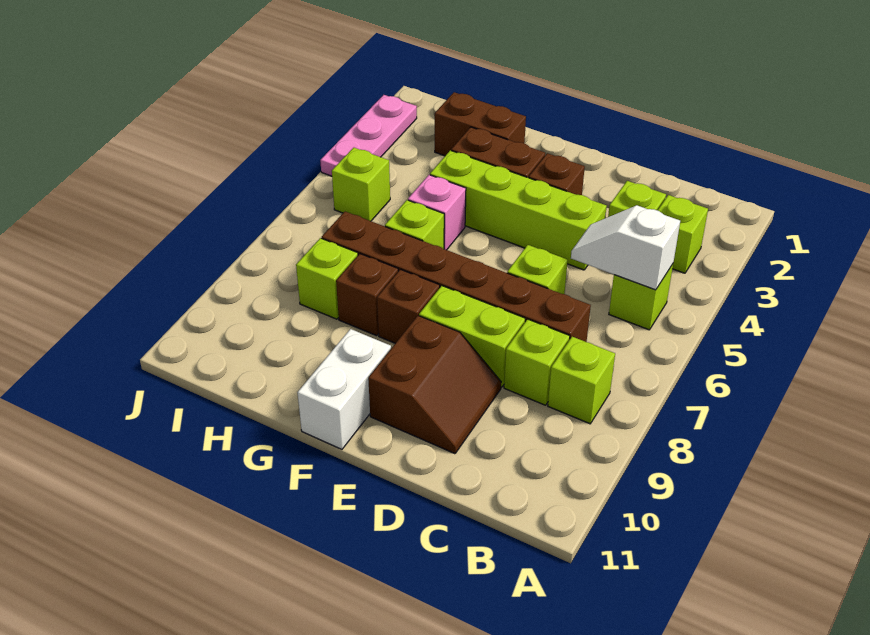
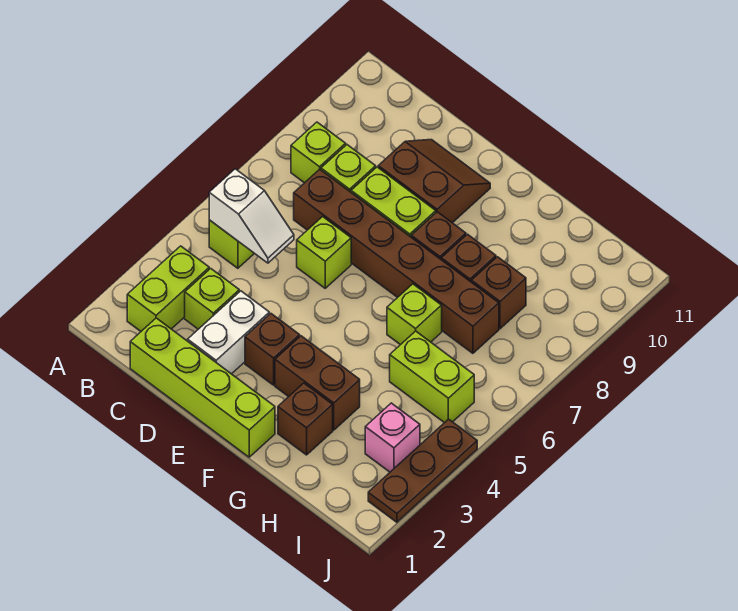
lime brick B3 level 1 -> lime brick B2:B3 level 1
lime brick D4:G4 level 1 -> lime brick C1:F1 level 1
brown slope D9:E10 level 1 top E -> brown slope D9:E10 level 1 top 9
white brick F10:F11 level 1 -> white brick D2:D3 level 1
brown brick G2:H2 level 1 -> brown brick G2 level 1
pink brick G5 level 1 -> pink brick I3 level 1
lime brick H8 level 1 -> brown brick H8 level 1
lime brick I5 level 1 -> lime brick H5:I5 level 1
pink plate J2:J4 level 1 -> brown plate J2:J4 level 1

